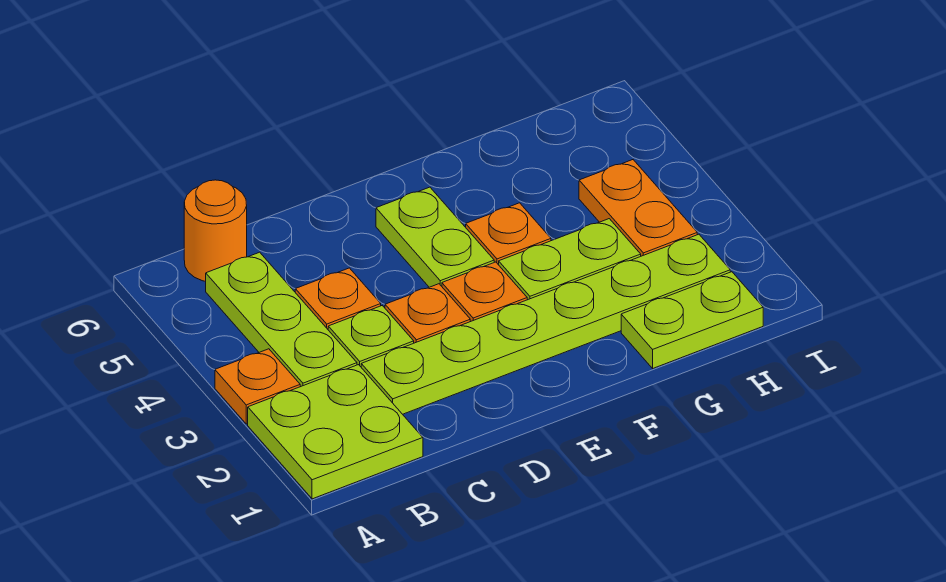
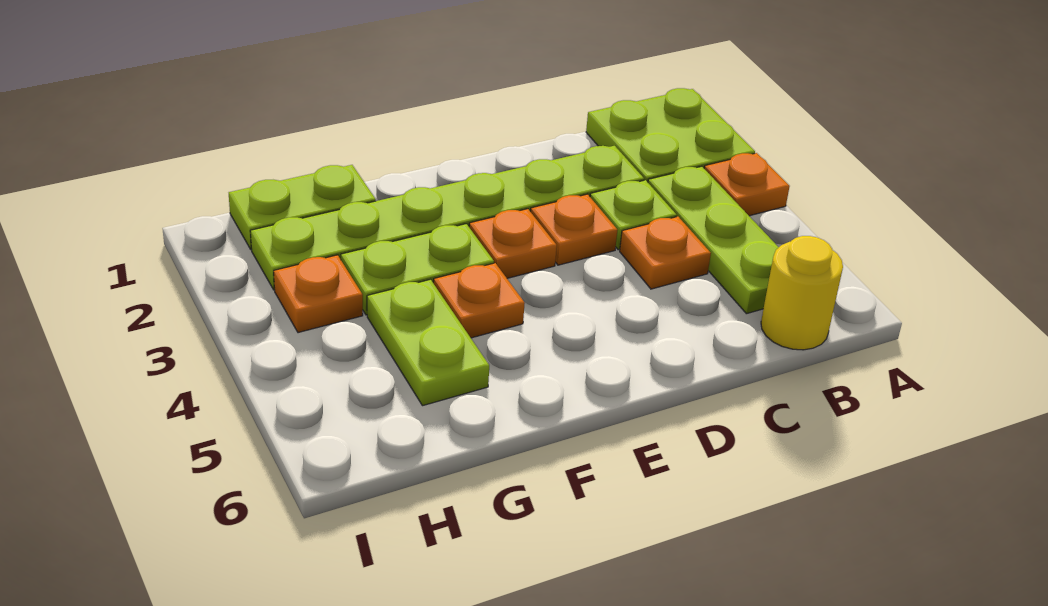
orange round brick B6 level 1 -> yellow round brick B6 level 1
lime plate E4:E5 level 1 -> lime plate G4:G5 level 1
orange plate H3:H4 level 1 -> orange plate H3 level 1

